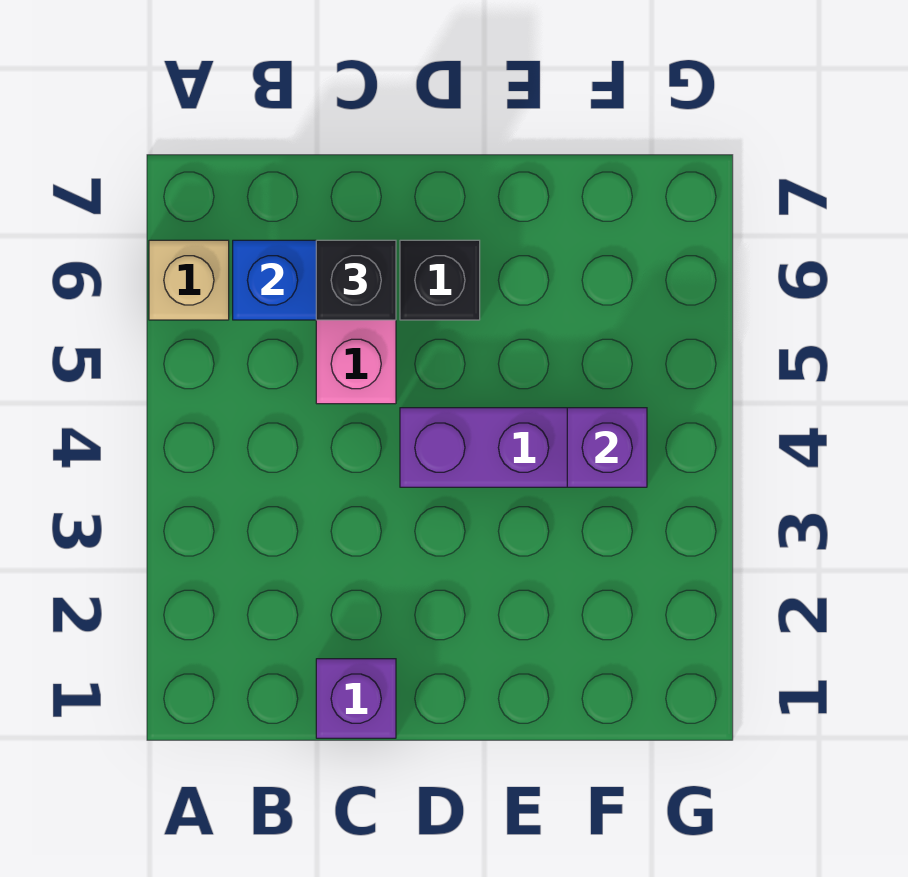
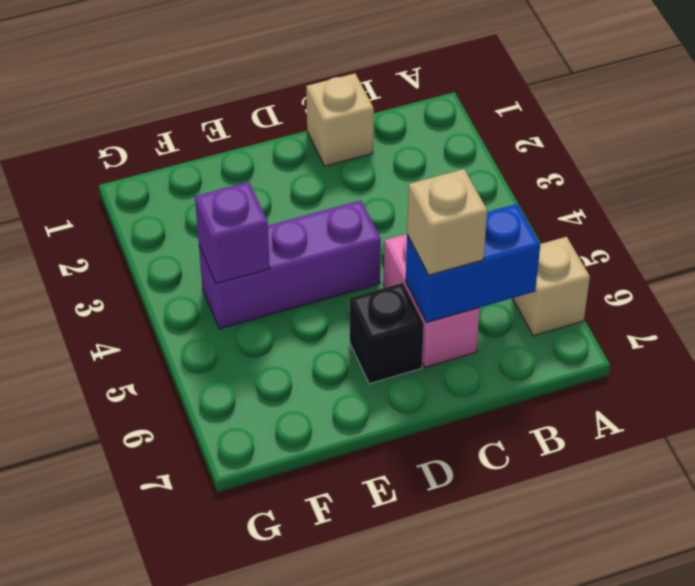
purple brick C1 level 1 -> tan brick C1 level 1
black brick C6 level 3 -> tan brick C6 level 3

